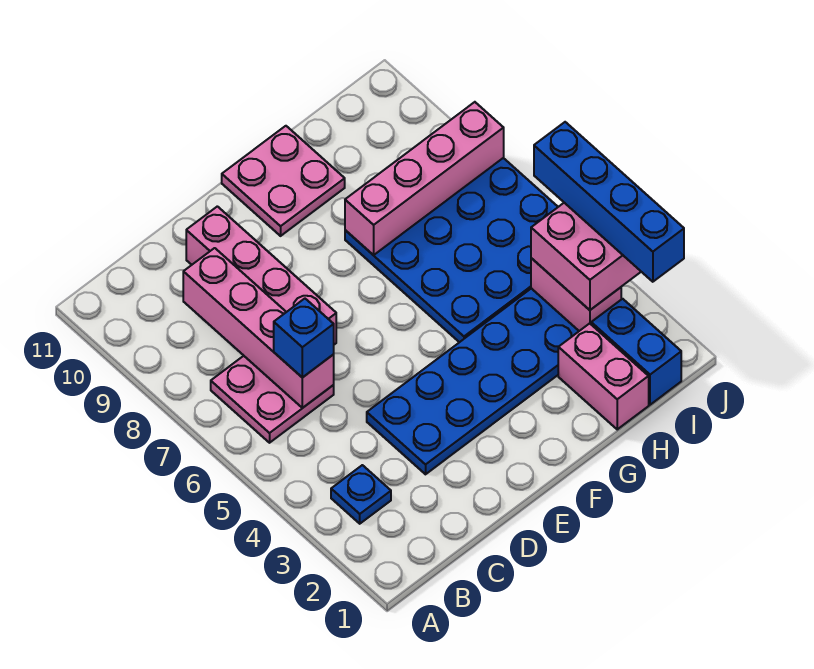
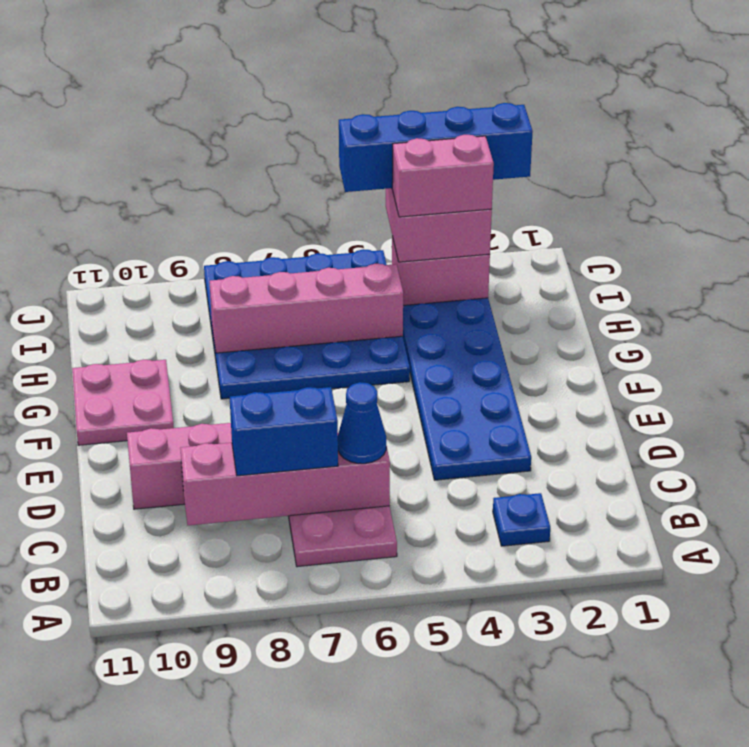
blue brick C6 level 3 -> blue cone C6 level 3
pink brick G8:J8 level 2 -> pink brick H5:H8 level 2
pink brick H1:H2 level 1 -> pink brick I3:I4 level 4
blue brick I1:I2 level 1 -> blue brick C7:C8 level 3

